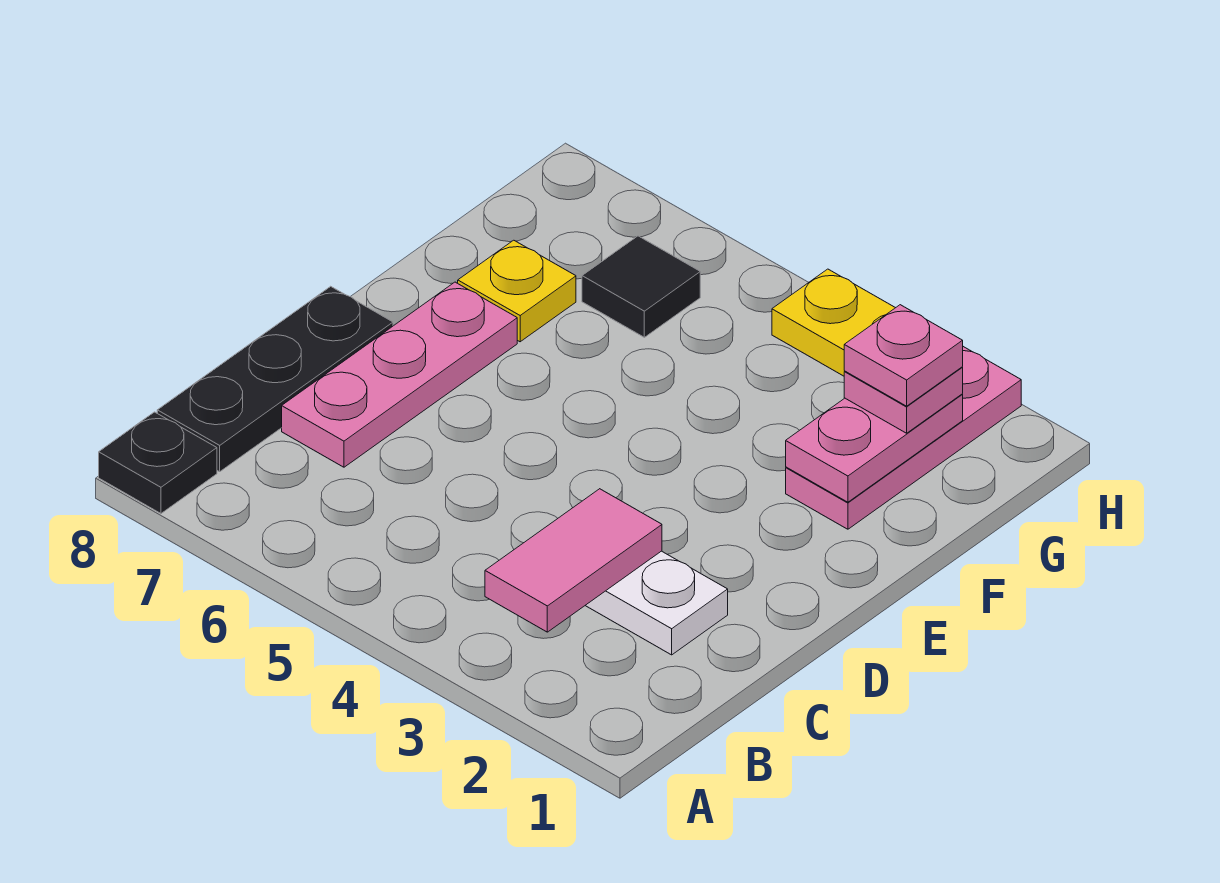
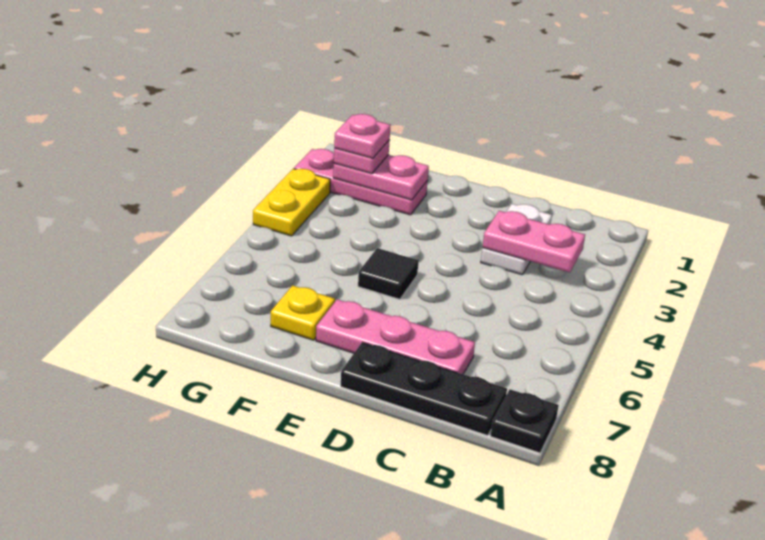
pink tile B3:C3 level 2 -> pink plate B3:C3 level 2
black tile G6 level 1 -> black tile E5 level 1

